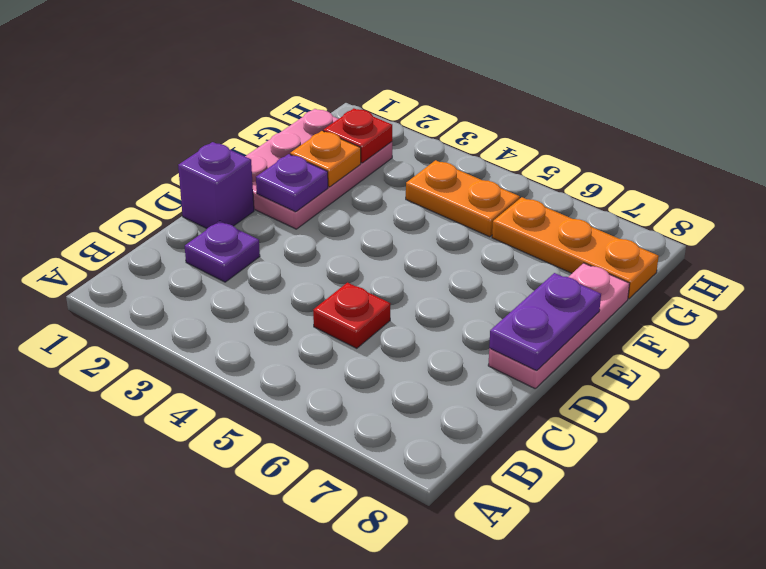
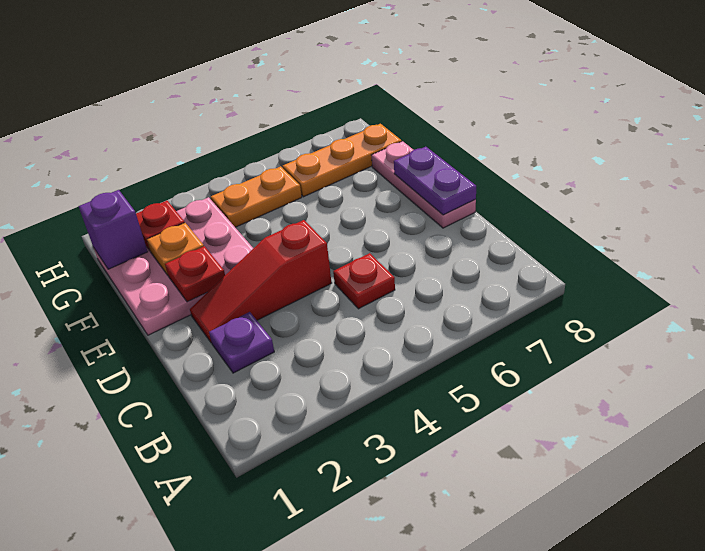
purple brick D1 level 1 -> purple brick G1 level 2
none -> red slope D2:D4 level 1 top 4
pink plate E1:G2 level 1 -> pink plate E1:G3 level 1
purple plate E2 level 2 -> red plate E2 level 2

